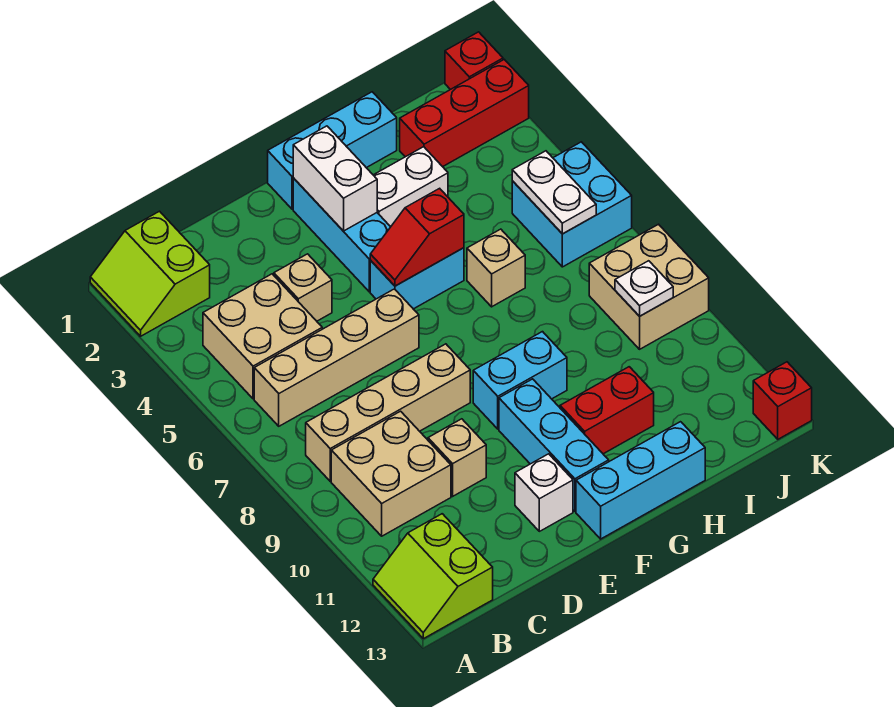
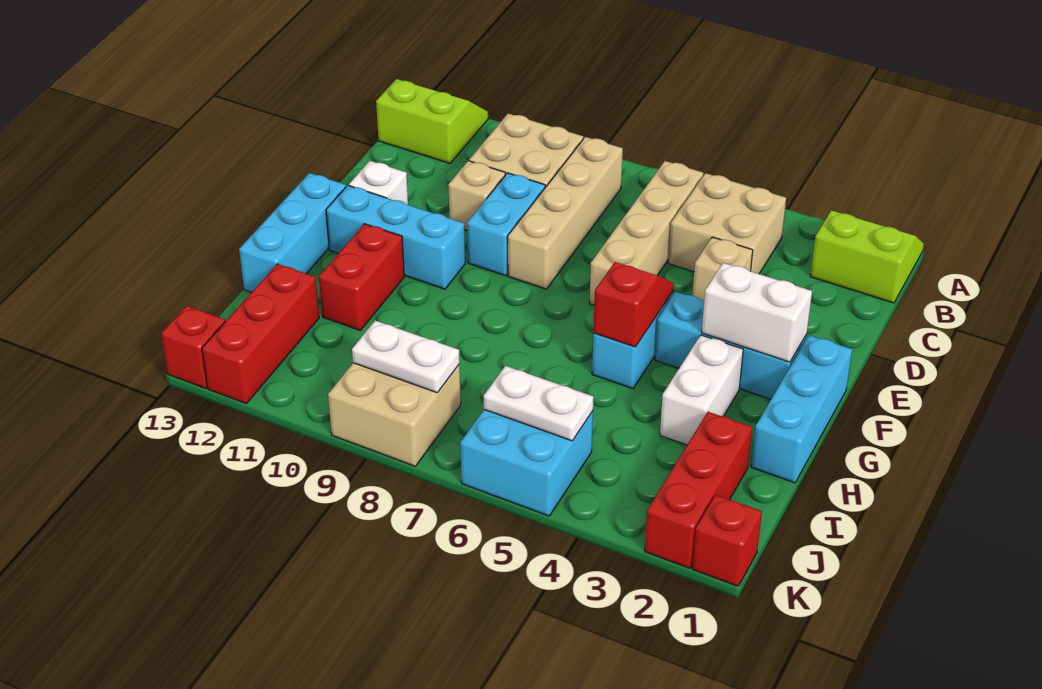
cyan brick F9:G9 level 1 -> cyan brick D9:E9 level 1
tan brick H6 level 1 -> none
none -> red brick I12:K12 level 1
white plate J9 level 2 -> white plate J8:J9 level 2

